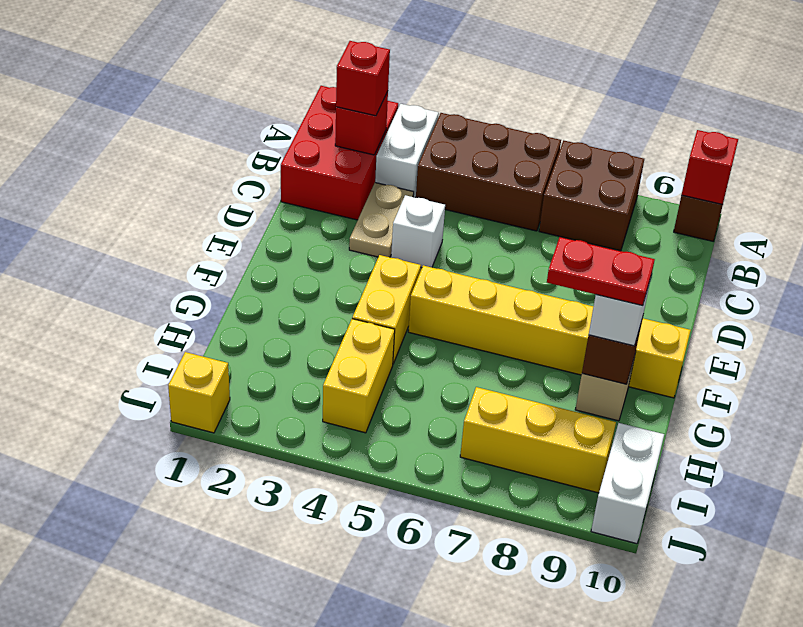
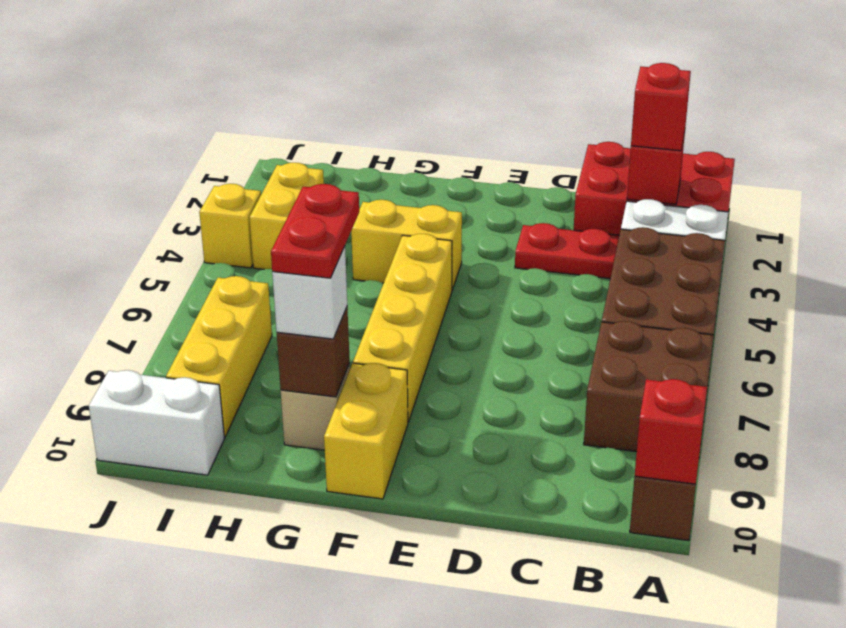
tan plate C3:D3 level 1 -> red plate C3:D3 level 1
white brick D4 level 1 -> none
yellow brick H4:I4 level 1 -> yellow brick I3:I4 level 1
yellow brick J1 level 1 -> yellow brick J4 level 1

